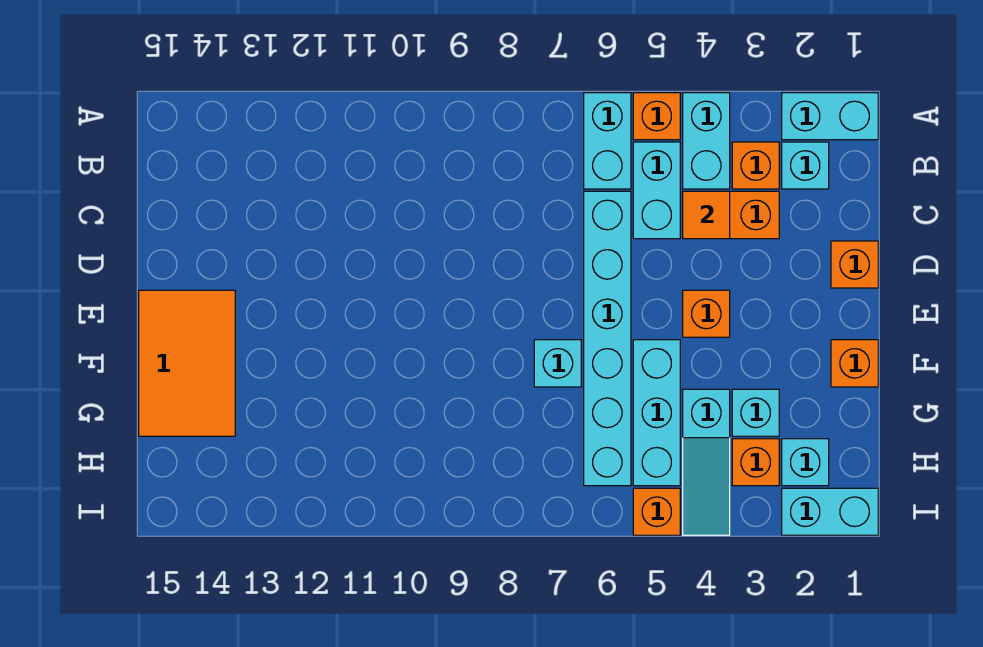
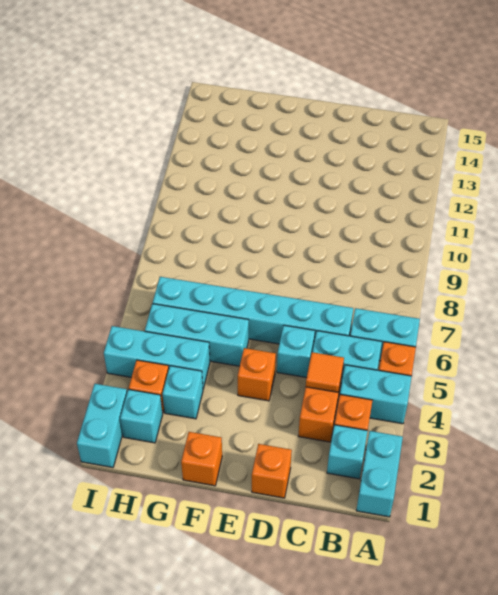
orange tile E14:G15 level 1 -> none
cyan brick F7 level 1 -> cyan brick D5 level 1
cyan slope G4:I4 level 1 top G -> cyan brick G4:I4 level 1
orange brick I5 level 1 -> none

